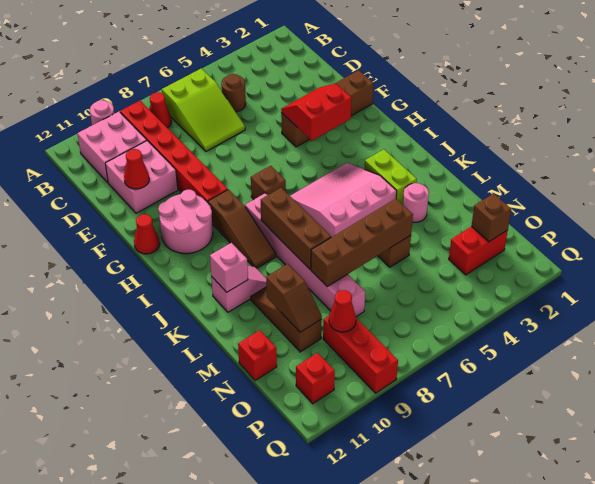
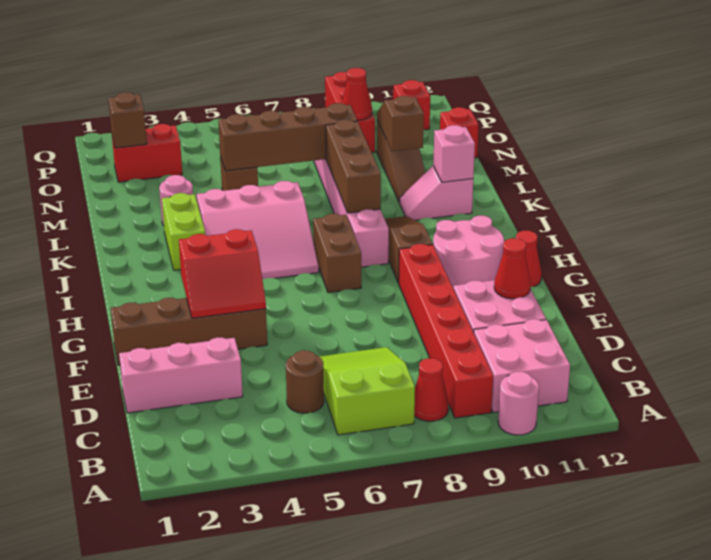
none -> pink brick D1:D3 level 1
brown brick H7 level 1 -> brown brick H7:I7 level 1

